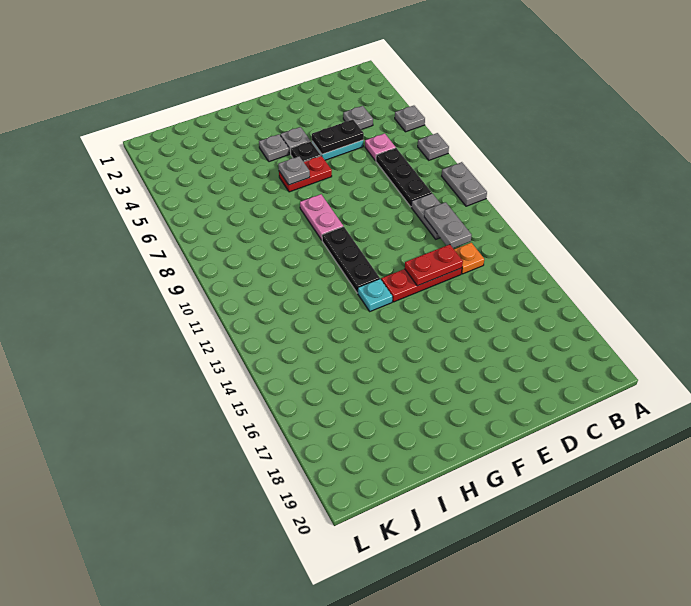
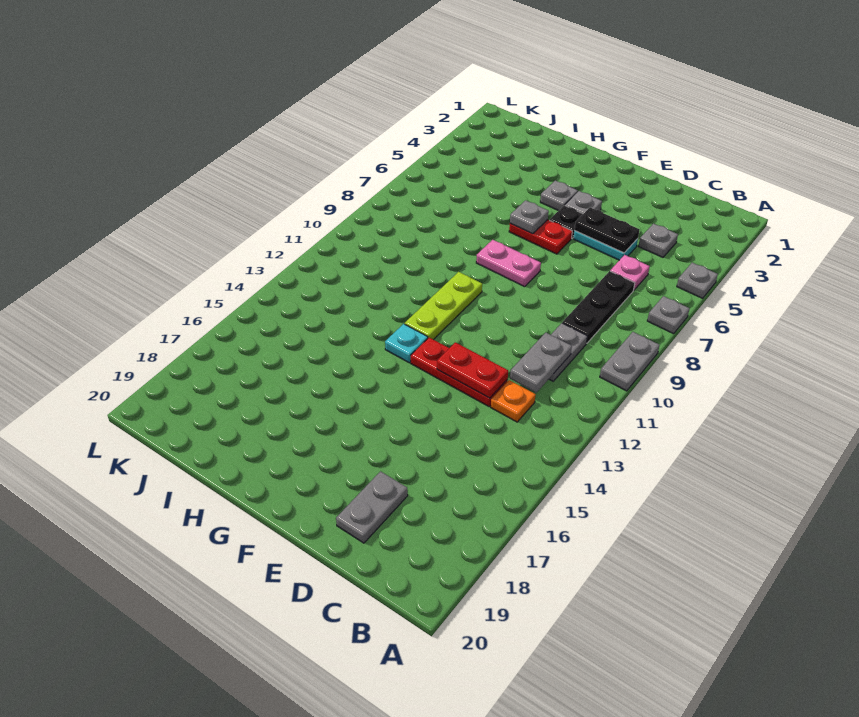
none -> grey plate D18:D19 level 1
pink plate G8:G9 level 1 -> pink plate F8:G8 level 1
black plate G10:G12 level 1 -> lime plate G10:G12 level 1

